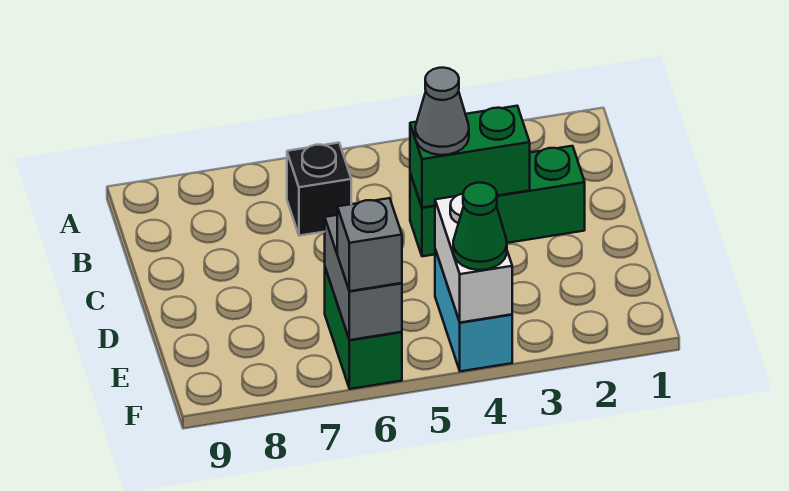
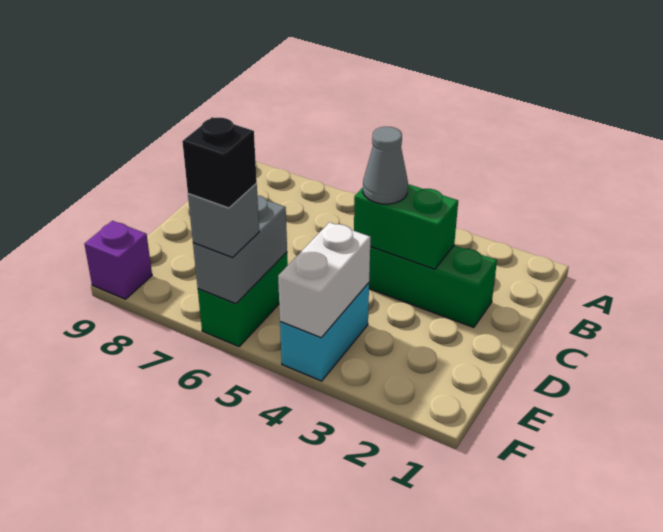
black brick B6 level 1 -> black brick F6 level 4
green cone F4 level 3 -> none
none -> purple brick F9 level 1

